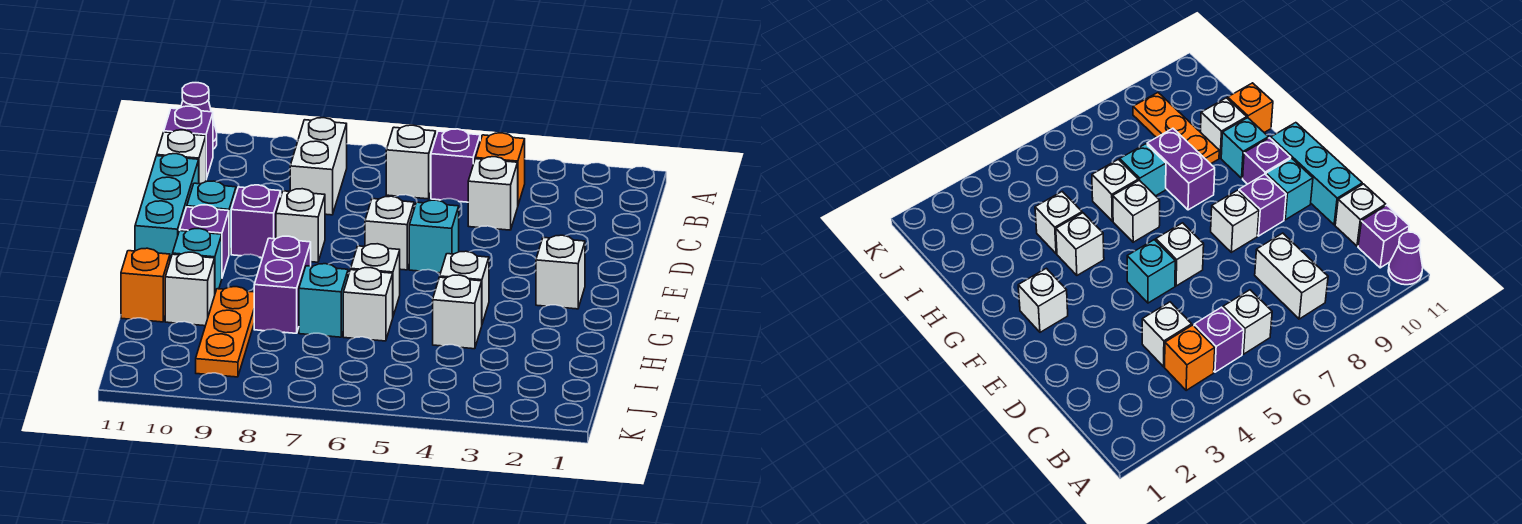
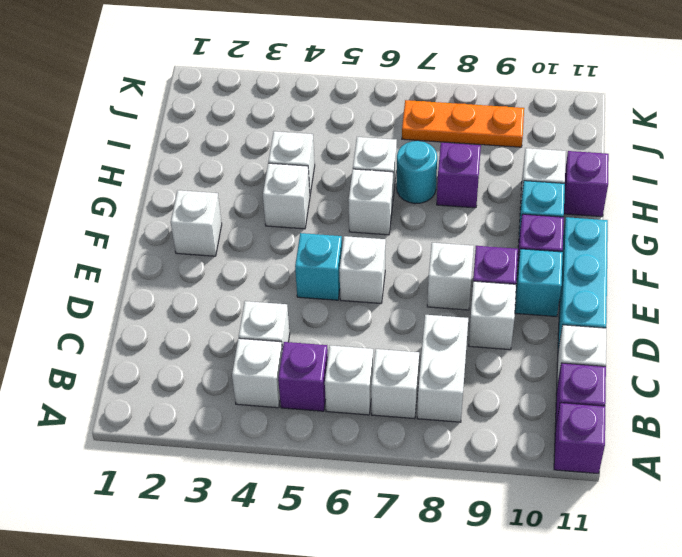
purple cone A11 level 1 -> purple brick A11 level 1
orange brick B4 level 1 -> white brick B4 level 1
none -> white brick B7 level 1
none -> white brick D9 level 1
purple brick G8:H8 level 1 -> purple brick H8 level 1
cyan brick H7 level 1 -> cyan round brick H7 level 1
orange plate H9:J9 level 1 -> orange plate J7:J9 level 1
orange brick H11 level 1 -> purple brick H11 level 1

